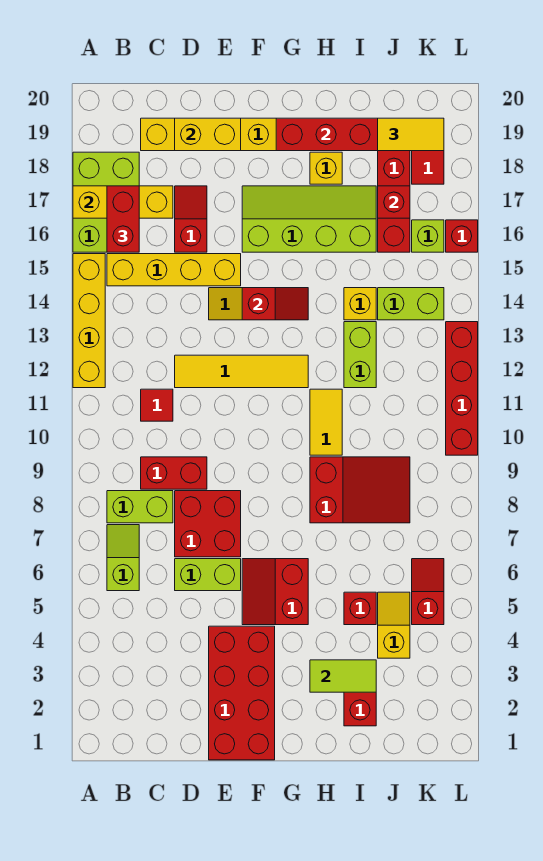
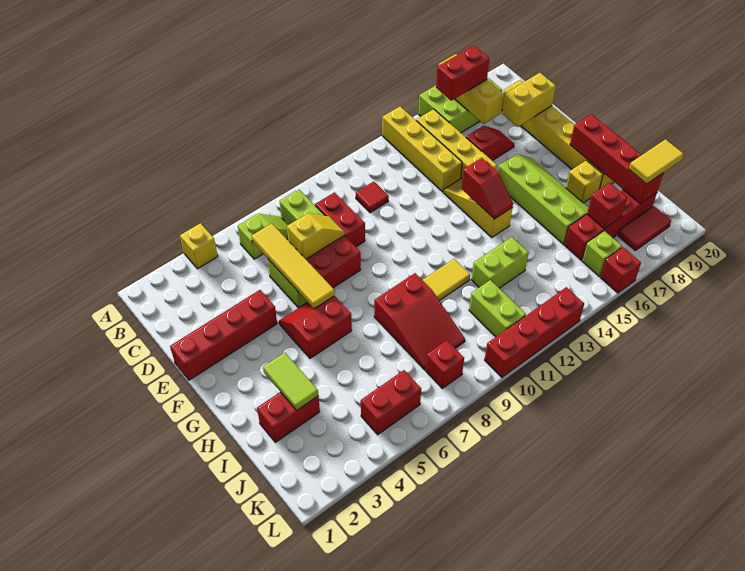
yellow brick A12:A15 level 1 -> yellow brick A14:D14 level 1
yellow tile D12:G12 level 1 -> yellow tile C6:F6 level 2
yellow brick D19:E19 level 2 -> yellow brick D18:D19 level 2
red brick E1:F4 level 1 -> red brick E1:E4 level 1
red brick I5 level 1 -> red brick K8 level 1
yellow brick I14 level 1 -> yellow brick A4 level 1
yellow slope J4:J5 level 1 top 4 -> yellow slope D7:D8 level 2 top 7
lime brick J14:K14 level 1 -> lime brick J11:K11 level 1
yellow tile J19:K19 level 3 -> yellow tile J19:J20 level 3
red slope K5:K6 level 1 top 5 -> red brick K5:K6 level 1

